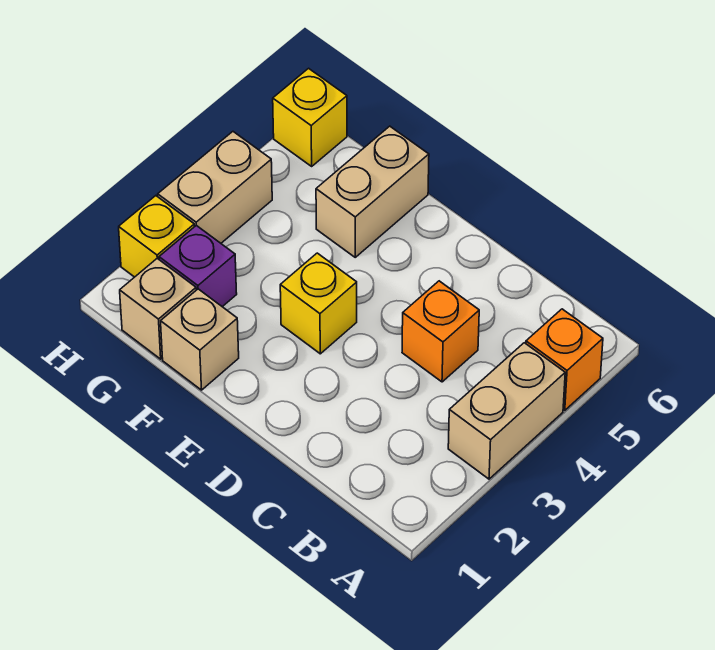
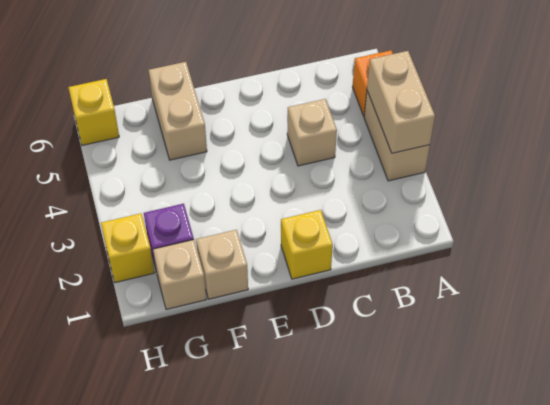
orange brick C4 level 1 -> tan brick C4 level 1
yellow brick E3 level 1 -> yellow brick D1 level 1
tan brick H3:H4 level 1 -> tan brick A3:A4 level 2

